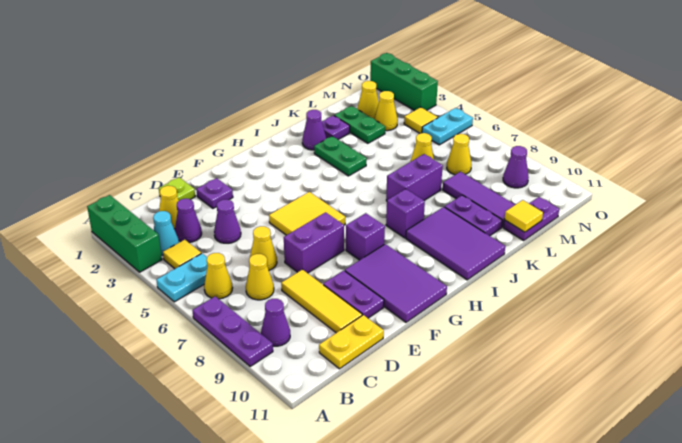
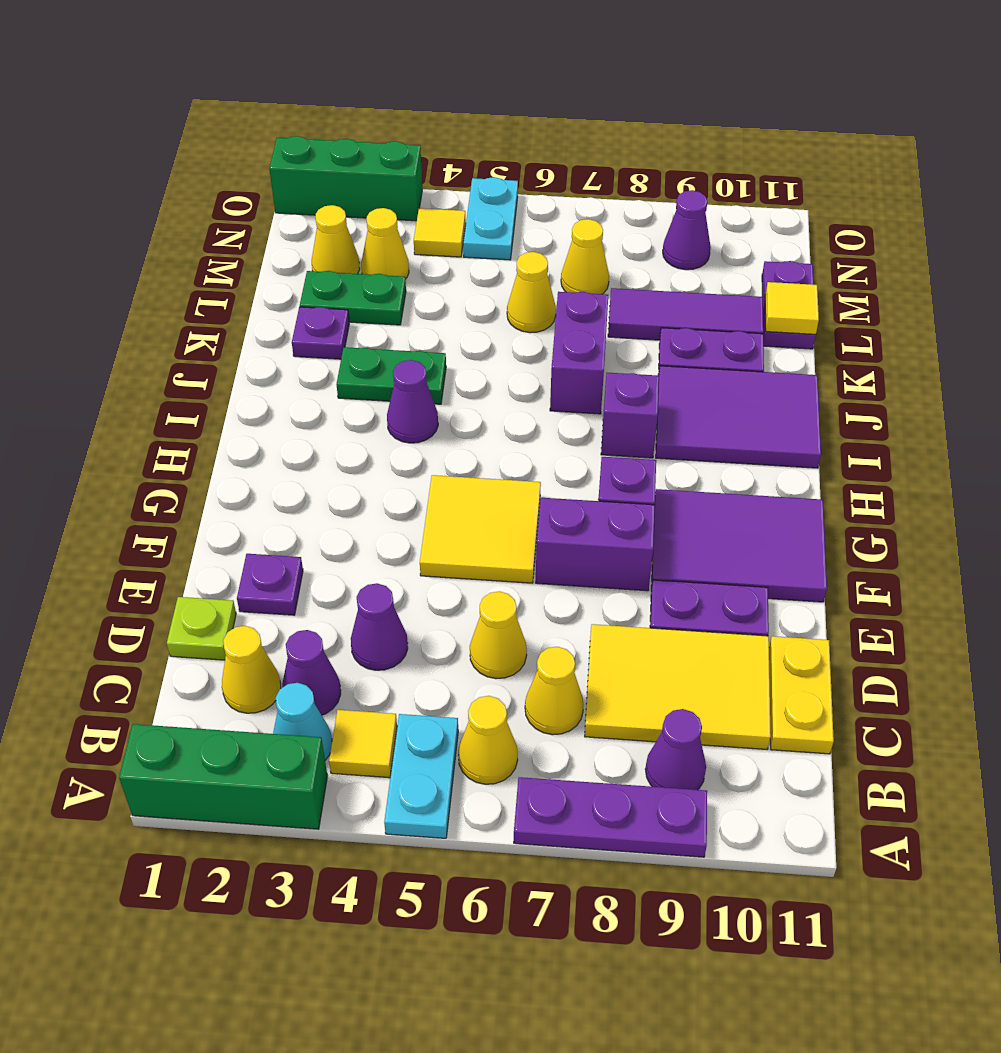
yellow tile D8:D10 level 1 -> yellow tile C8:D10 level 1
purple brick E7:F7 level 1 -> purple brick F7:F8 level 1
purple cone J2 level 1 -> purple cone I4 level 1

